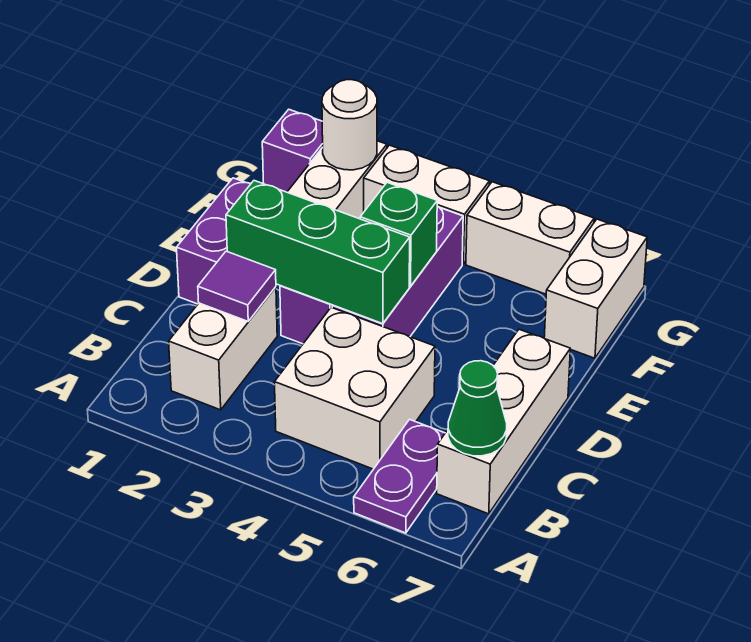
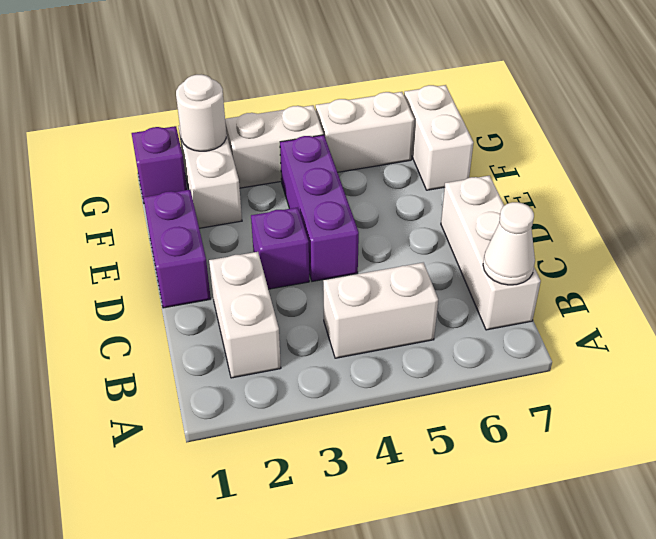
purple plate A6:B6 level 1 -> none
white brick B4:C5 level 1 -> white brick B4:B5 level 1
green cone B7 level 2 -> white cone B7 level 2
purple tile C2 level 2 -> none
green brick D2:D4 level 2 -> none
green brick E4 level 2 -> none

